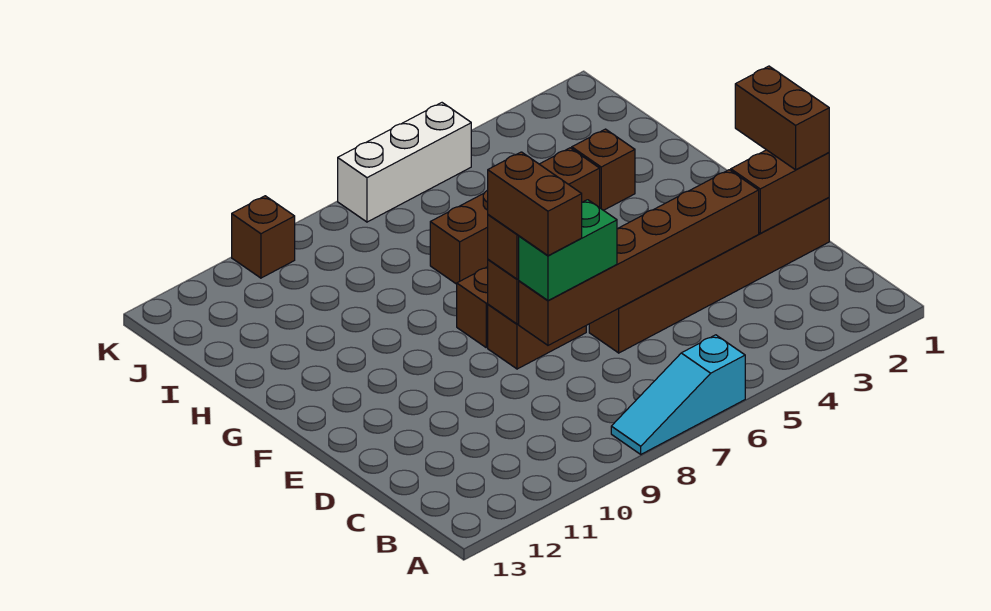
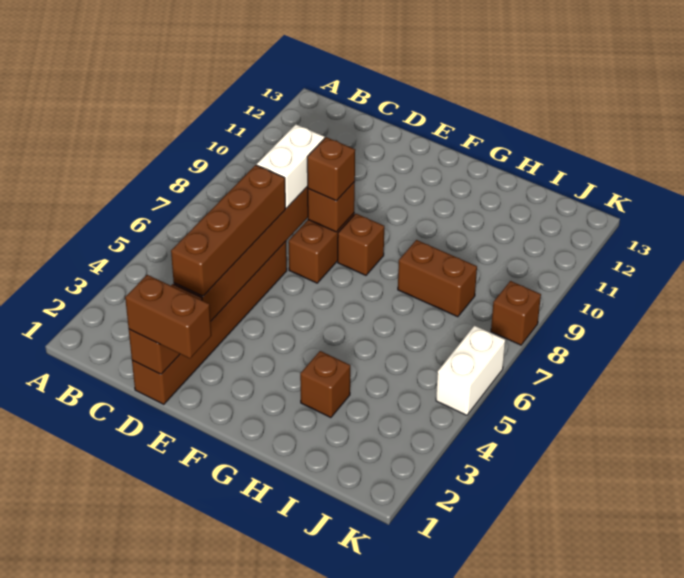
cyan slope A6:A8 level 1 top 6 -> none
green brick D7:D8 level 3 -> white brick D7:D8 level 3
brown brick D8:E8 level 4 -> brown brick H8:I8 level 1
brown brick H4:H7 level 1 -> brown brick D3:D6 level 3
white brick K5:K7 level 1 -> white brick K5:K6 level 1
brown brick K10 level 1 -> brown brick K8 level 1

